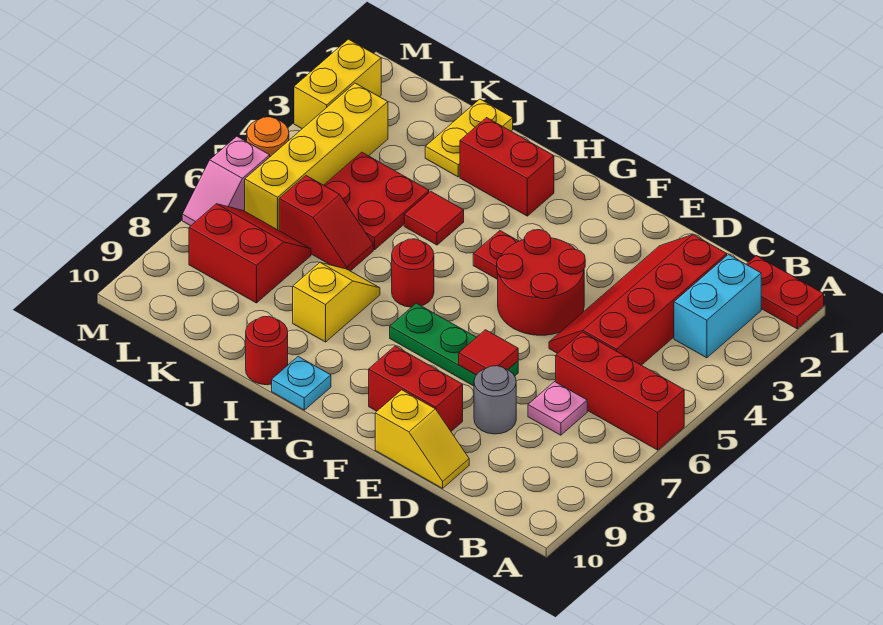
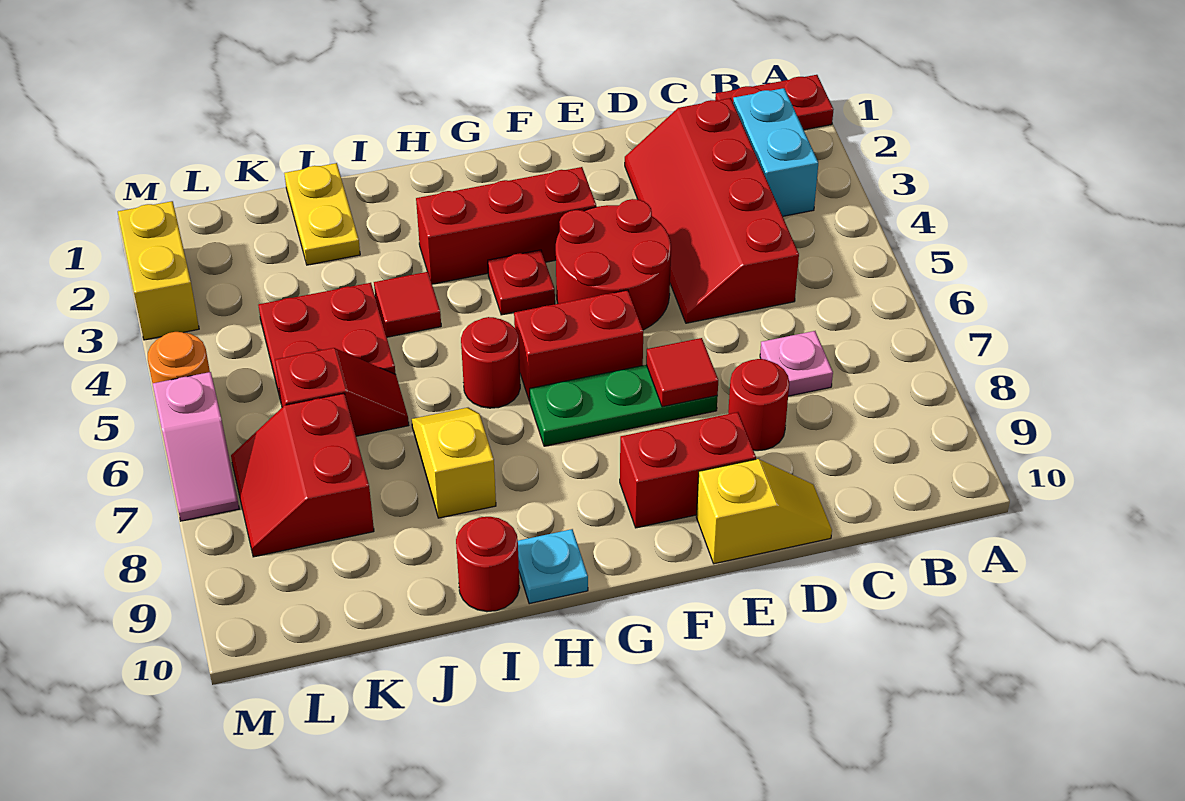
red brick A6:C6 level 1 -> red brick F3:H3 level 1
grey round brick D8 level 1 -> red round brick D8 level 1
red brick H2:I2 level 1 -> red brick F6:G6 level 1
red slope K7:L8 level 1 top 8 -> red slope K7:L8 level 1 top K
yellow brick L3:L6 level 1 -> none

